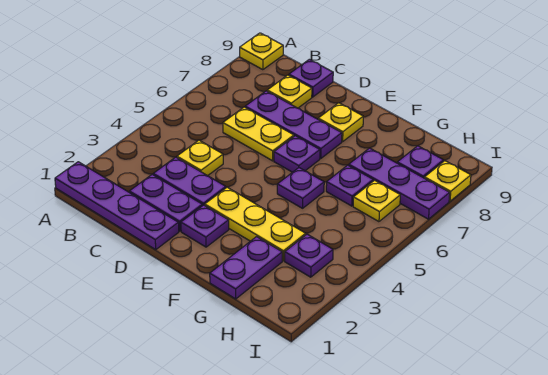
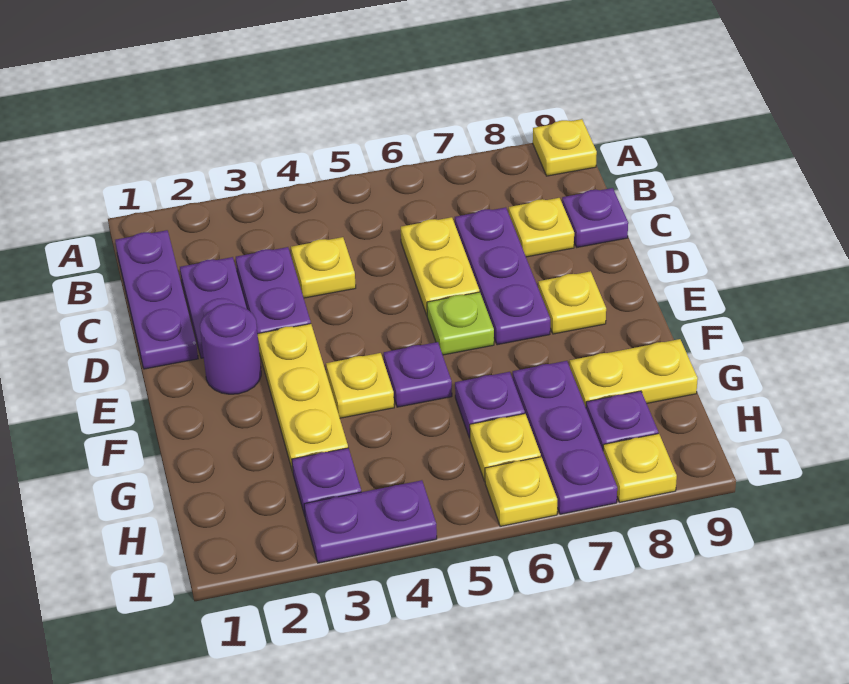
purple plate A1:D1 level 1 -> purple plate B1:D1 level 1
purple plate E2 level 1 -> purple round brick E2 level 1
purple plate E6 level 1 -> lime plate E6 level 1
none -> yellow plate F4 level 1
purple plate G1:G2 level 1 -> purple plate I3:I4 level 1
none -> yellow plate G8:G9 level 1
none -> yellow plate I6 level 1

